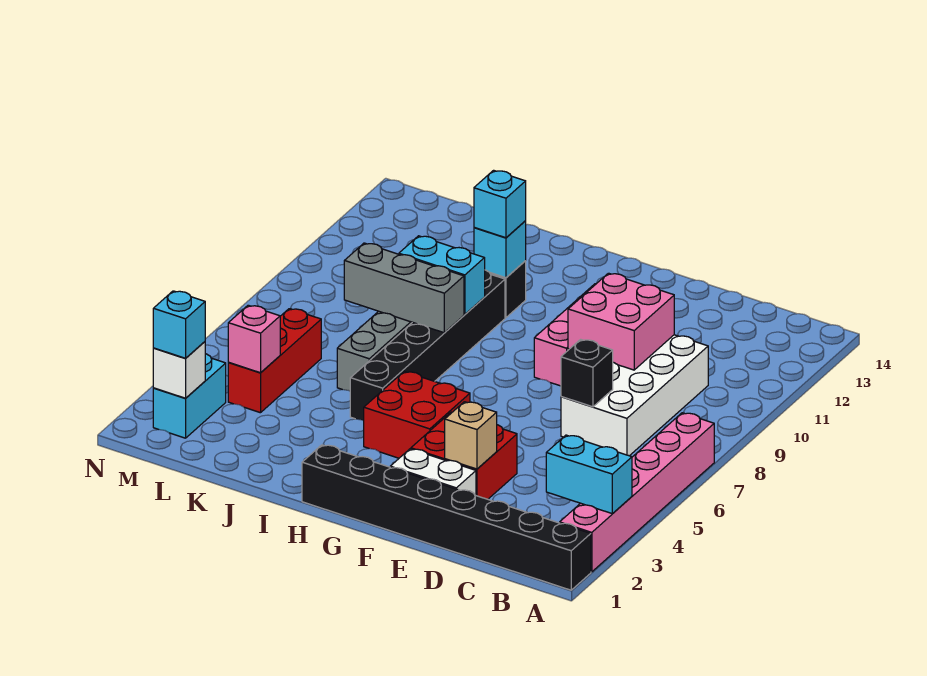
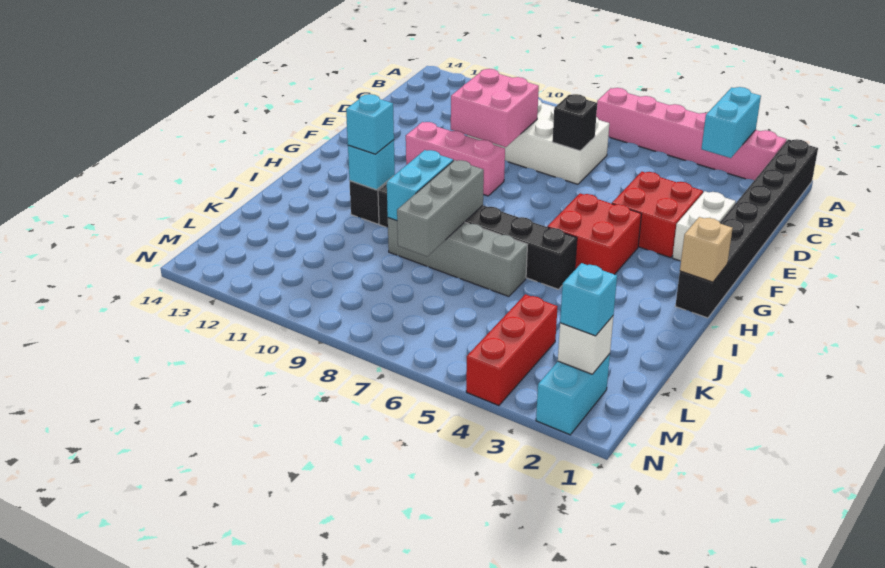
tan brick E3 level 2 -> tan brick H1 level 2
red brick L4:L6 level 1 -> red brick L4:N4 level 1
pink brick L4 level 2 -> none
cyan brick M2:M3 level 1 -> cyan brick M2:N2 level 1

